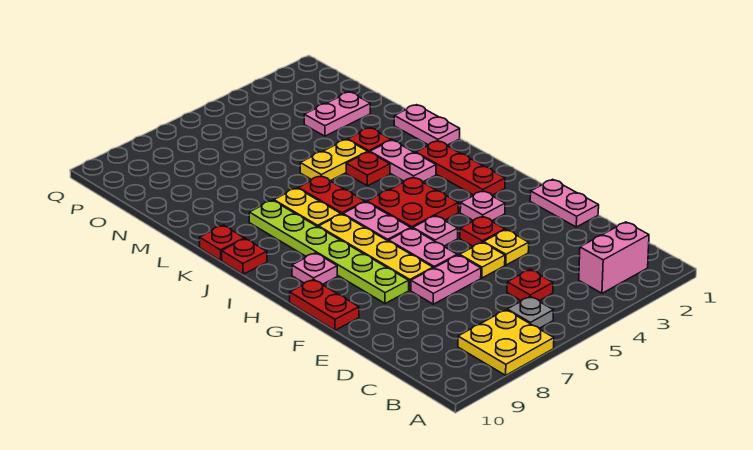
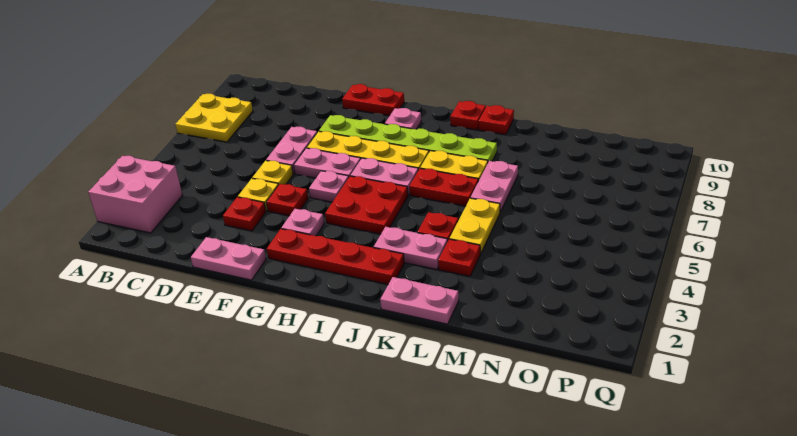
pink brick B2:B3 level 1 -> pink brick A2:B3 level 1
grey plate B6 level 1 -> none
red plate C5 level 1 -> red plate E3 level 1
red plate H2:J2 level 1 -> red plate G2:J2 level 1
pink plate N2:N3 level 1 -> pink plate L6:L7 level 1

